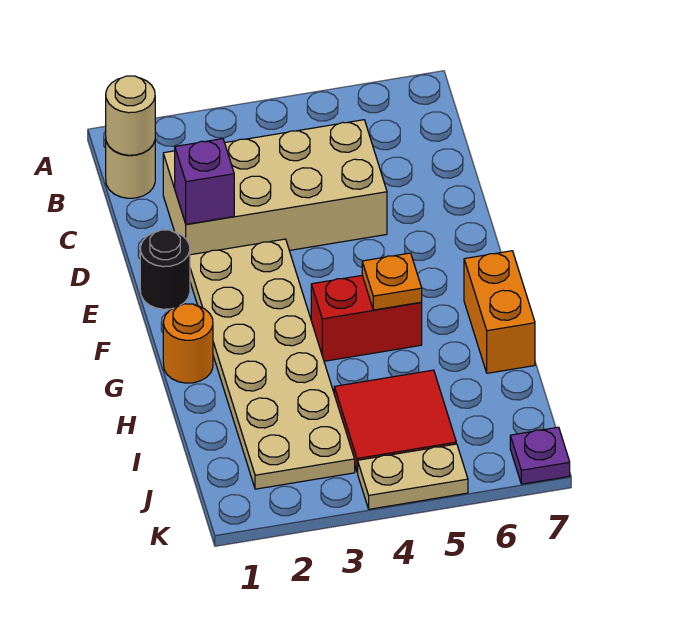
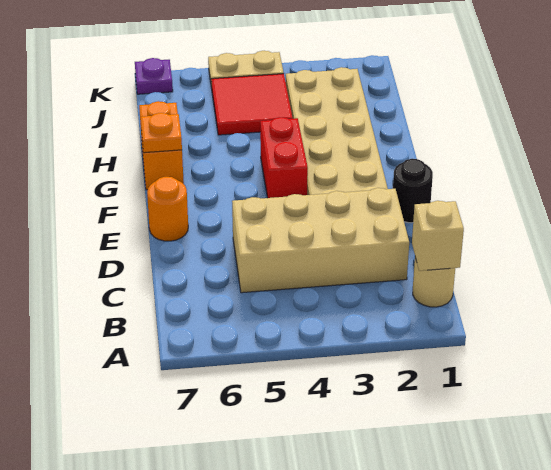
tan round brick B1 level 2 -> tan brick B1 level 2
purple brick D2 level 2 -> none
orange round brick G1 level 1 -> orange round brick E7 level 1
red brick G4:G5 level 1 -> red brick F4:G4 level 1
orange plate G5 level 2 -> orange plate G7 level 2

